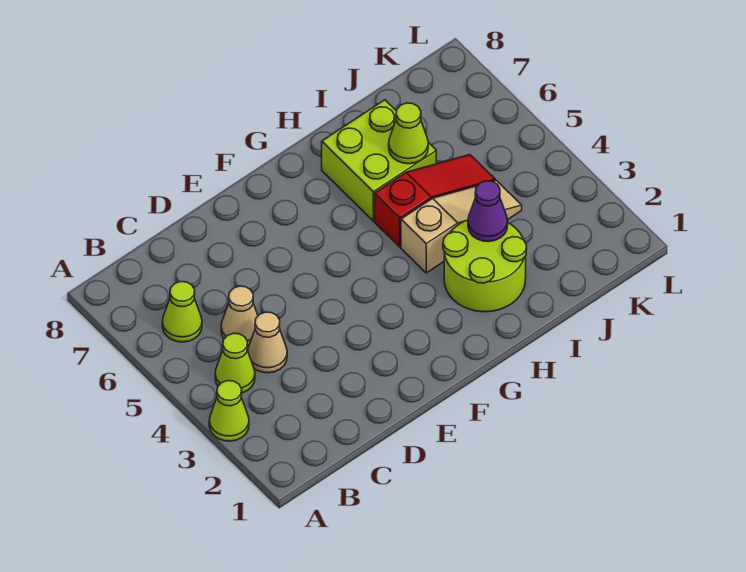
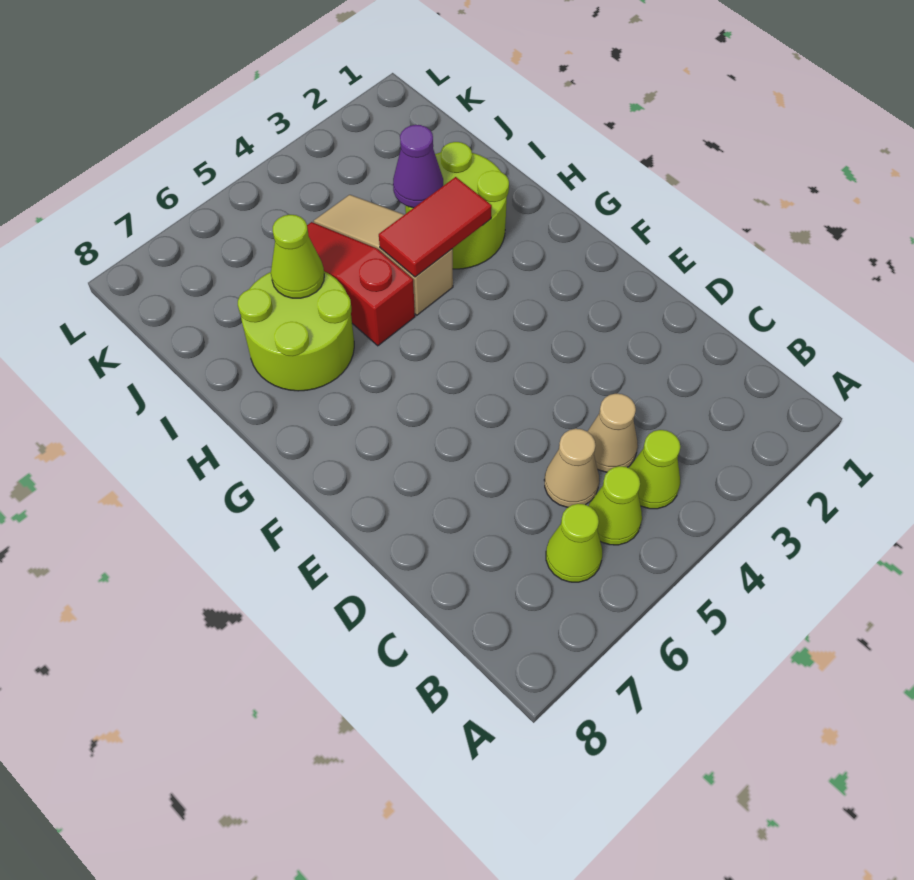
lime cone A3 level 1 -> lime cone B5 level 1
none -> red tile H3:H4 level 2
lime brick H6:I7 level 1 -> lime round brick H6:I7 level 1

